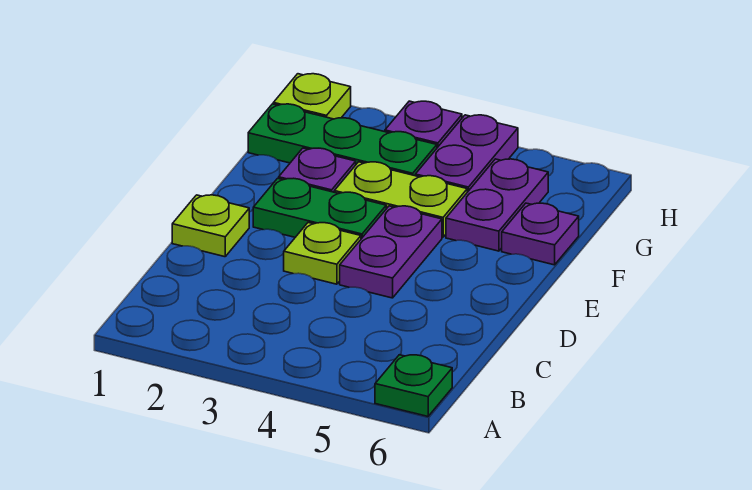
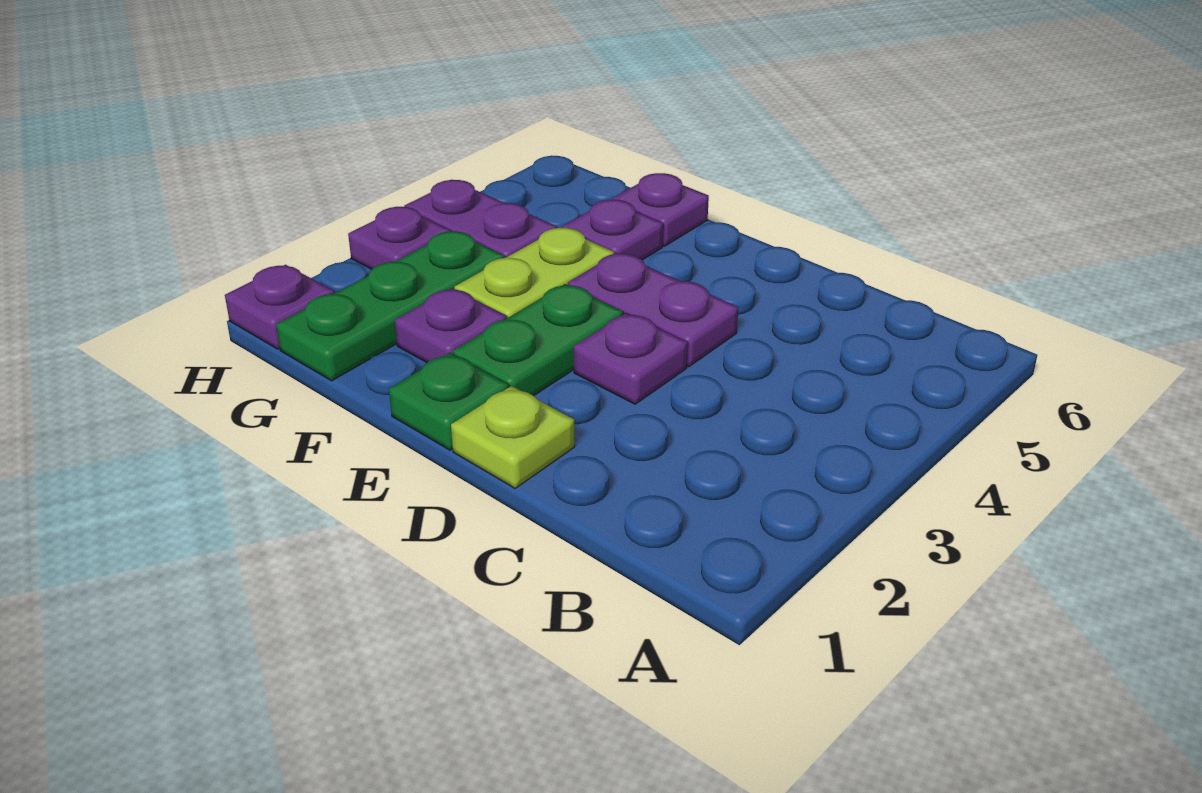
green plate A6 level 1 -> green plate E1 level 1
lime plate D3 level 1 -> purple plate D3 level 1
purple plate F5:G5 level 1 -> purple plate F5 level 1
lime plate H1 level 1 -> purple plate H1 level 1

